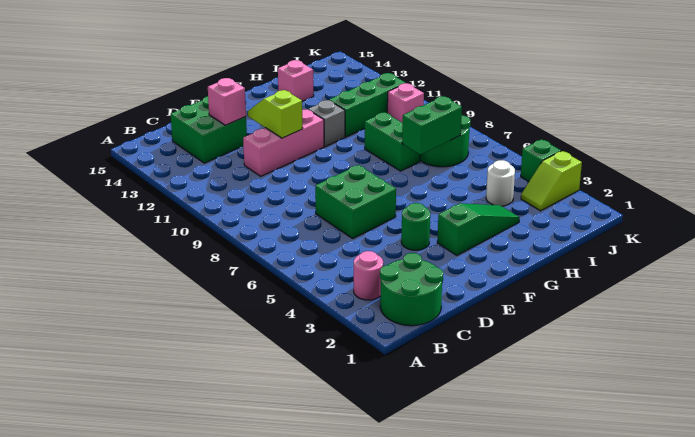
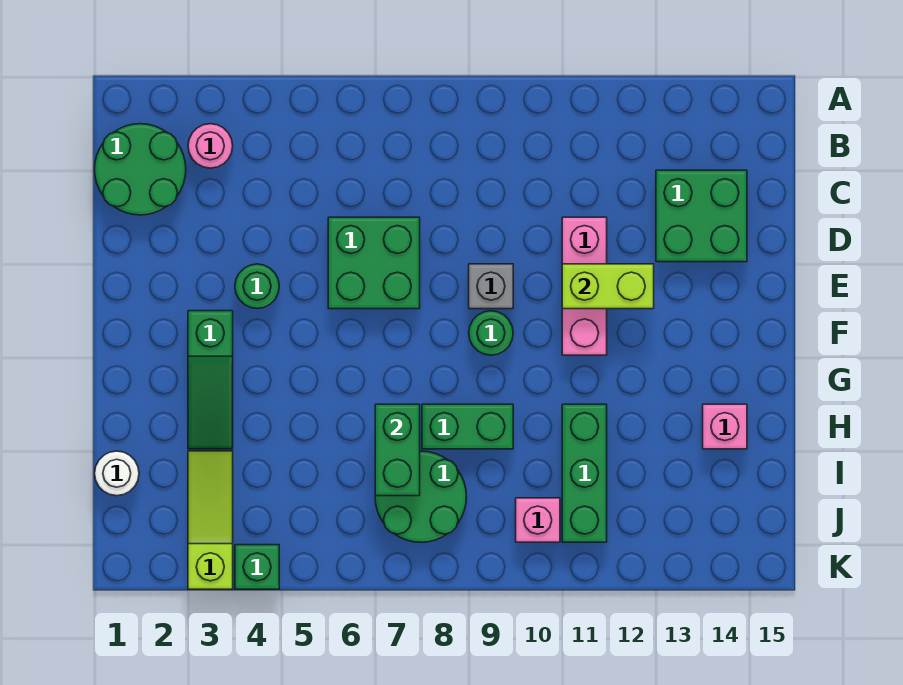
pink brick D13 level 2 -> none
lime slope E11:E12 level 2 top 11 -> lime brick E11:E12 level 2
none -> green round brick F9 level 1
grey brick G11 level 1 -> grey brick E9 level 1
white round brick I4 level 1 -> white round brick I1 level 1
lime slope J3:K3 level 1 top K -> lime slope I3:K3 level 1 top K

